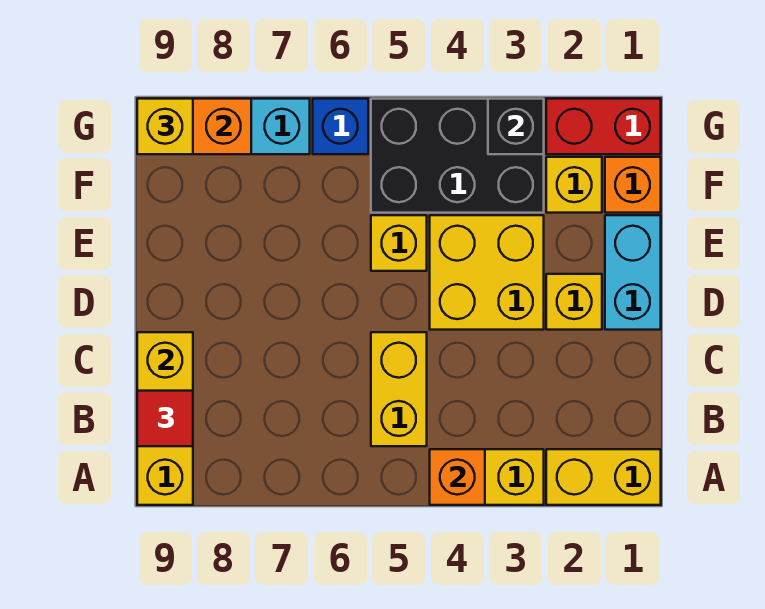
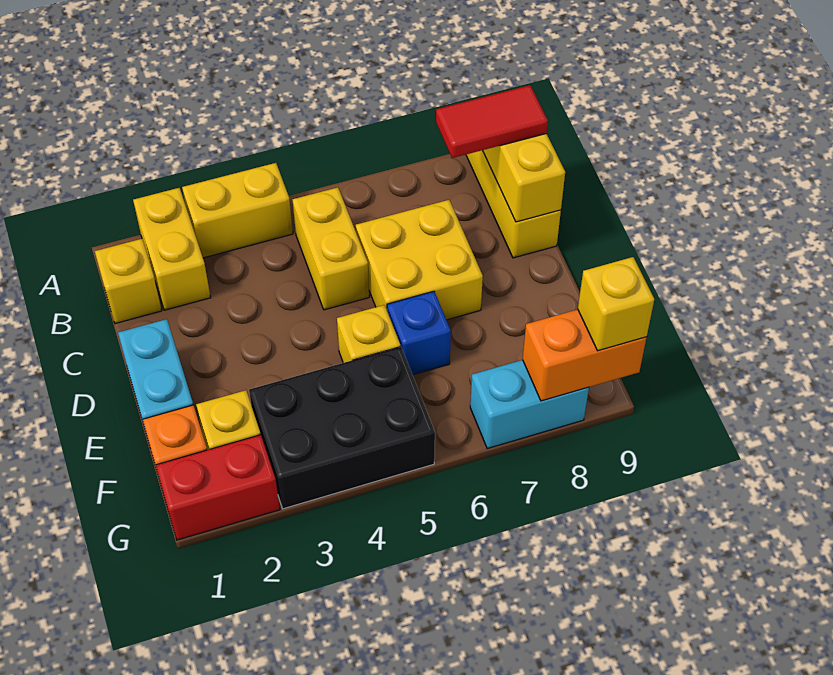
yellow brick A1:A2 level 1 -> yellow brick A2:B2 level 1
orange brick A4 level 2 -> none
red tile B9 level 3 -> red tile B8:B9 level 3
yellow brick D2 level 1 -> yellow brick B1 level 1
yellow brick D3:E4 level 1 -> yellow brick C6:D7 level 1
black brick G3 level 2 -> none
blue brick G6 level 1 -> blue brick E6 level 1

